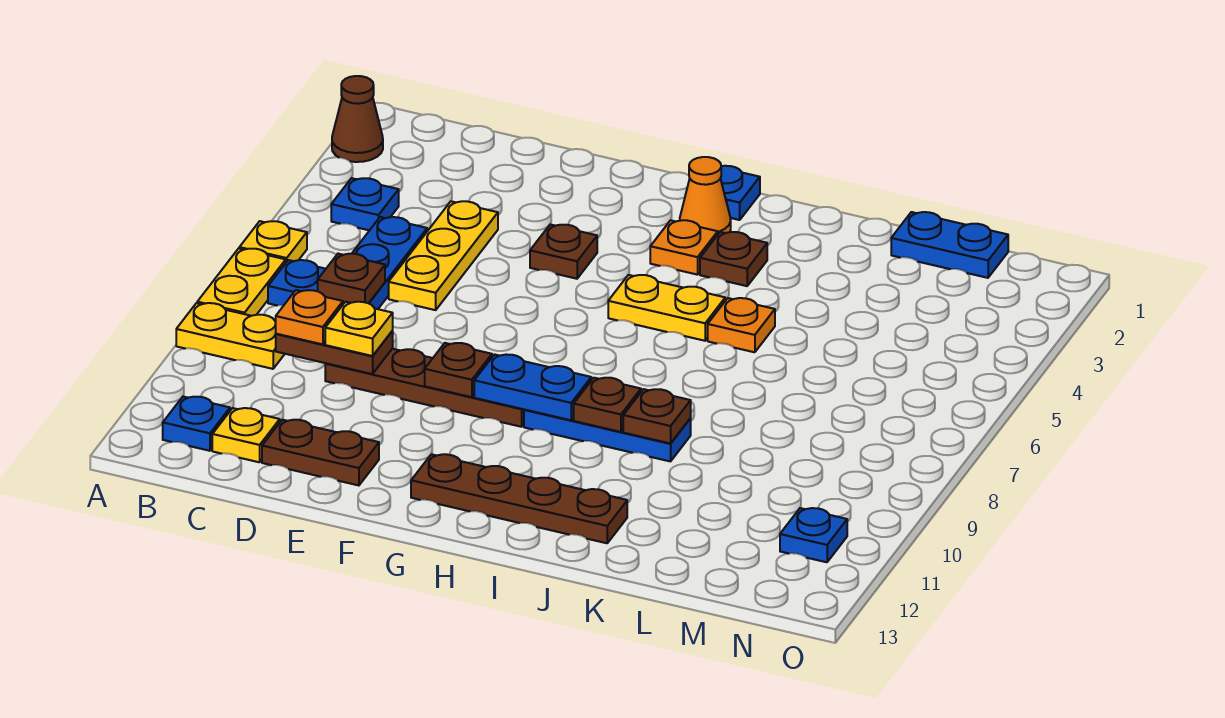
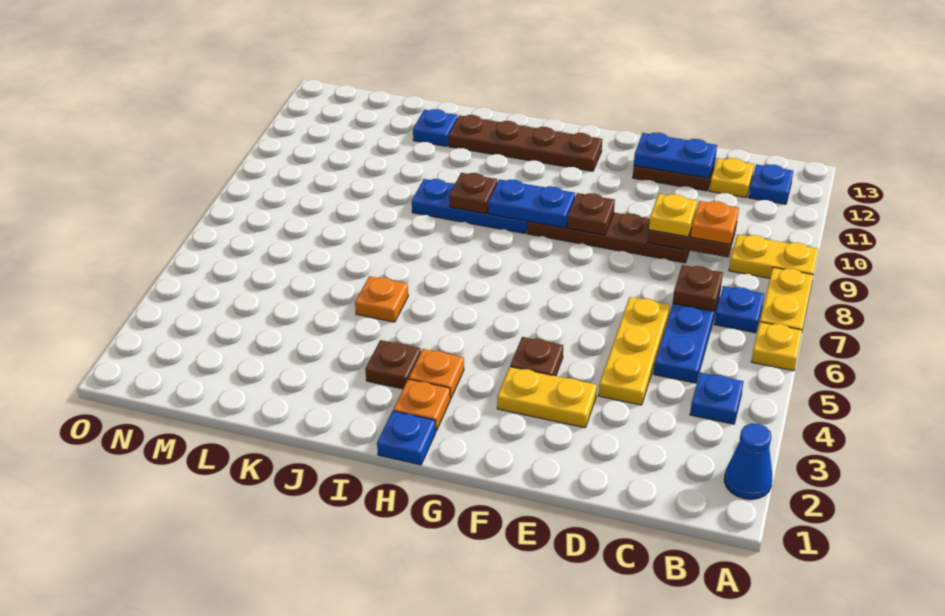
brown cone A2 level 1 -> blue cone A2 level 1
orange cone H2 level 1 -> orange plate H2 level 1
yellow plate H5:I5 level 1 -> yellow plate E3:F3 level 1
brown plate J9 level 2 -> none
blue plate L1:M1 level 1 -> blue plate D12:E12 level 2
blue plate N11 level 1 -> blue plate K12 level 1

